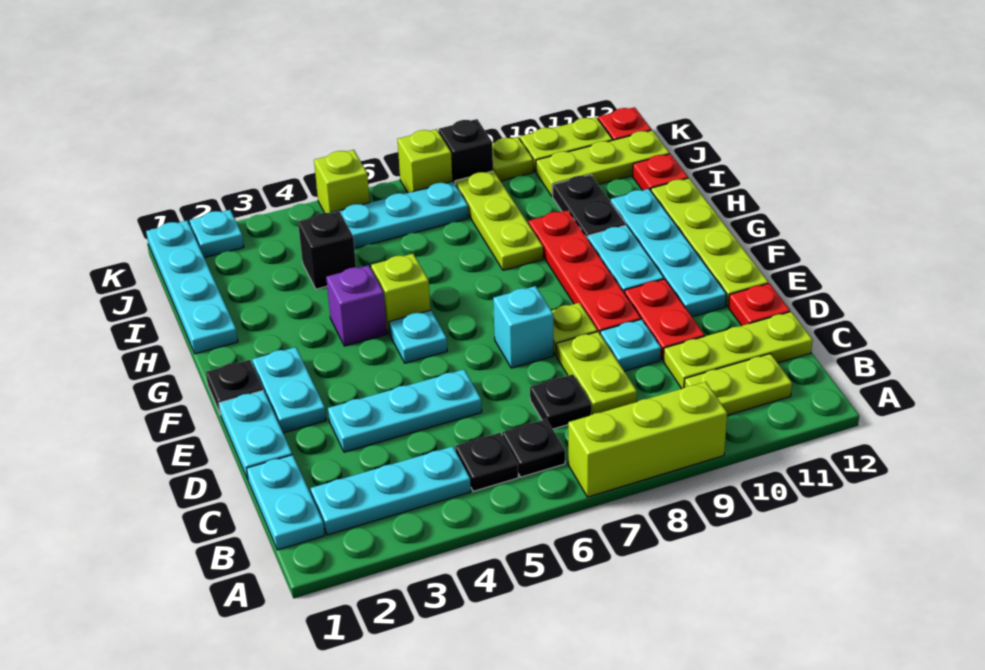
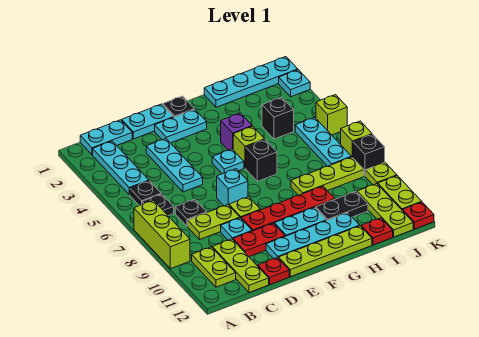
none -> black brick G6 level 1

